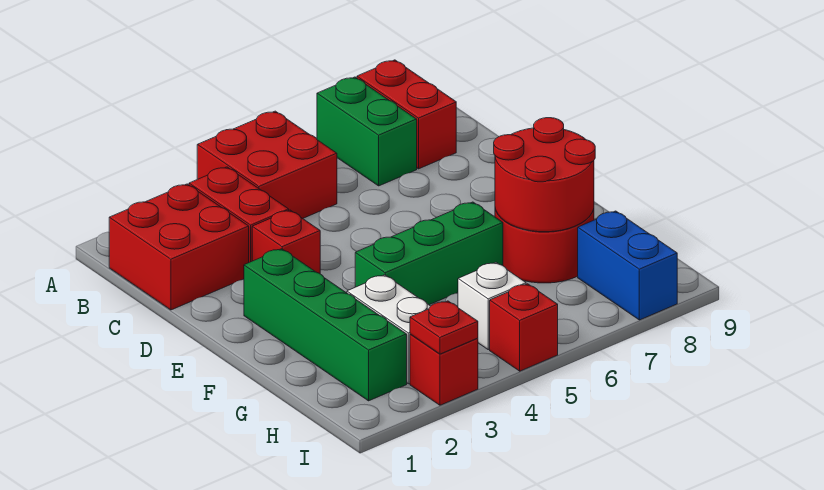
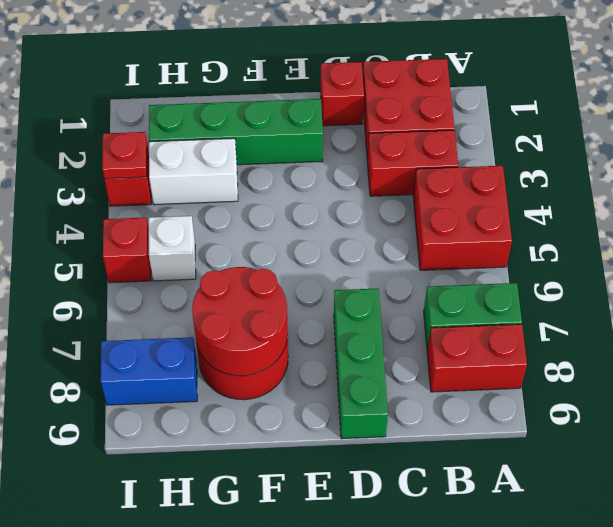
red brick D3 level 1 -> red brick D1 level 1
green brick F4:F6 level 1 -> green brick D7:D9 level 1

